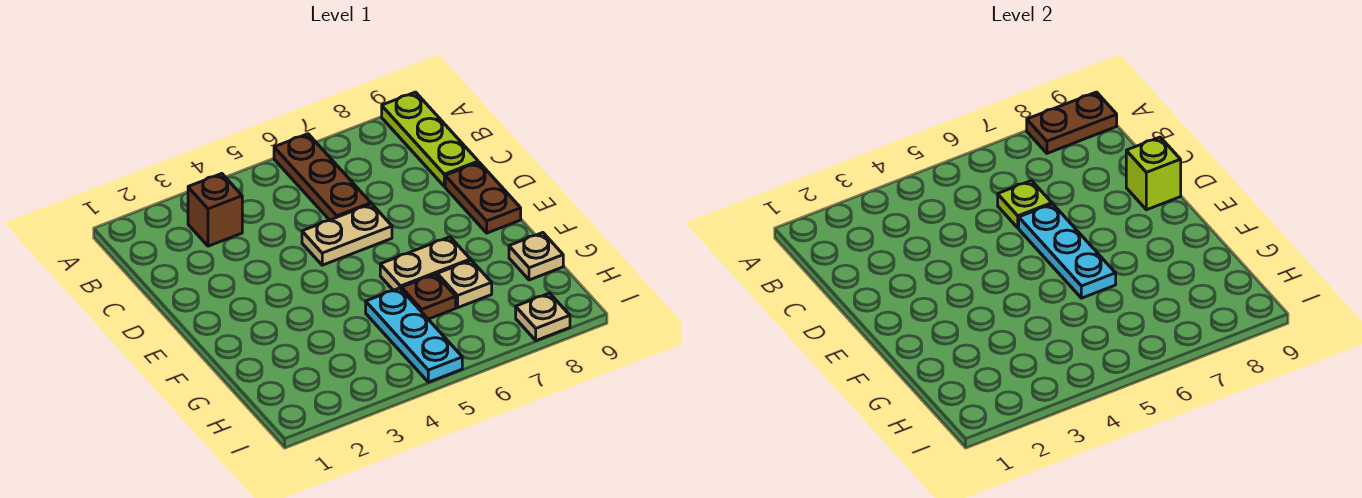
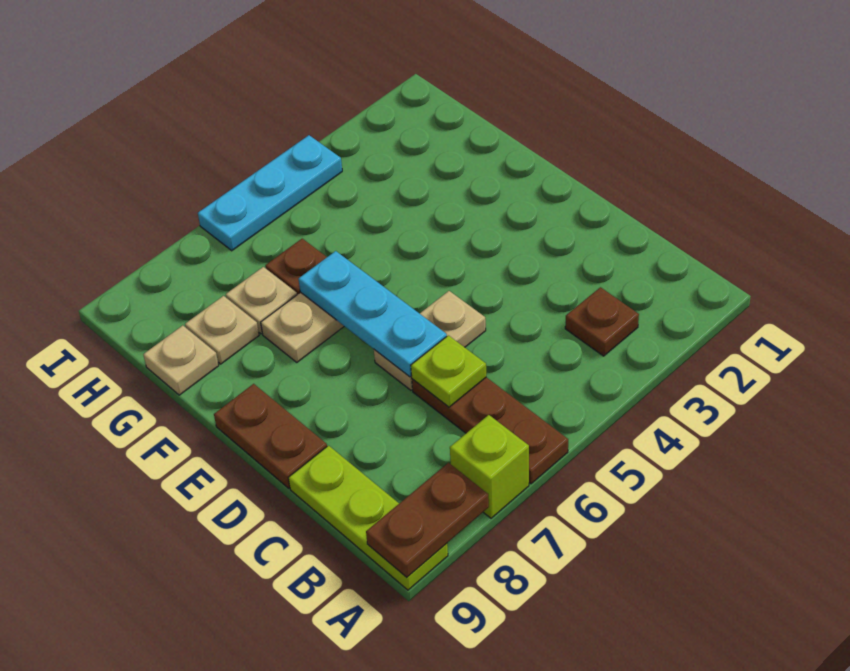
brown brick B3 level 1 -> brown plate B3 level 1
lime brick D9 level 2 -> lime brick A7 level 1
cyan plate G5:I5 level 1 -> cyan plate I4:I6 level 1
tan plate I8 level 1 -> tan plate G8 level 1

